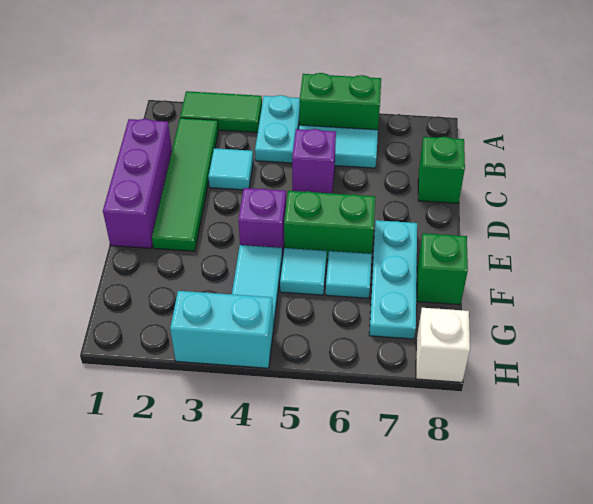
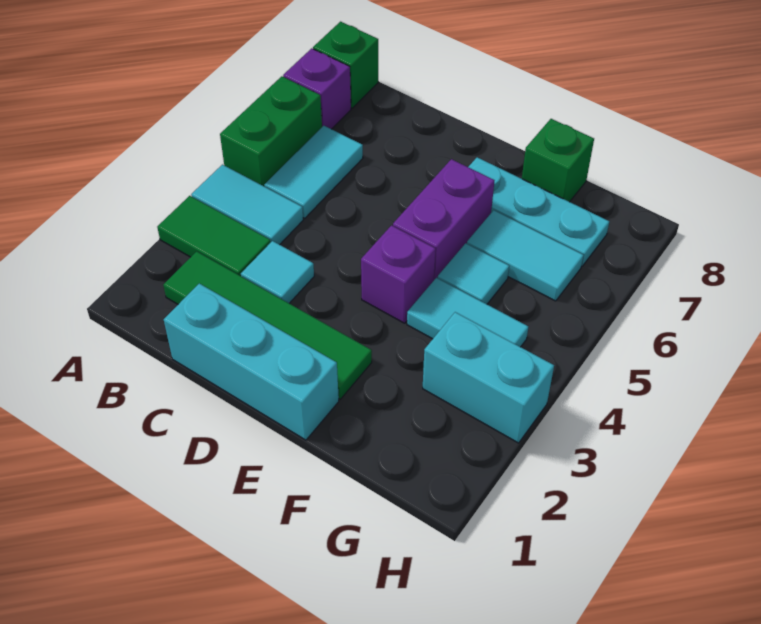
green tile A2:A3 level 1 -> green tile A3:B3 level 1
cyan plate A4:B4 level 1 -> cyan tile A4:B4 level 1
purple brick C1:E1 level 1 -> cyan brick C1:E1 level 1
purple brick C5 level 1 -> purple brick A7 level 1
green brick C8 level 1 -> green brick A8 level 1
green brick E5:E6 level 1 -> purple brick E5:E6 level 1
cyan tile F6 level 1 -> cyan tile F6:G6 level 1
cyan brick H3:H4 level 1 -> cyan brick G3:H3 level 1
white brick H8 level 1 -> none

